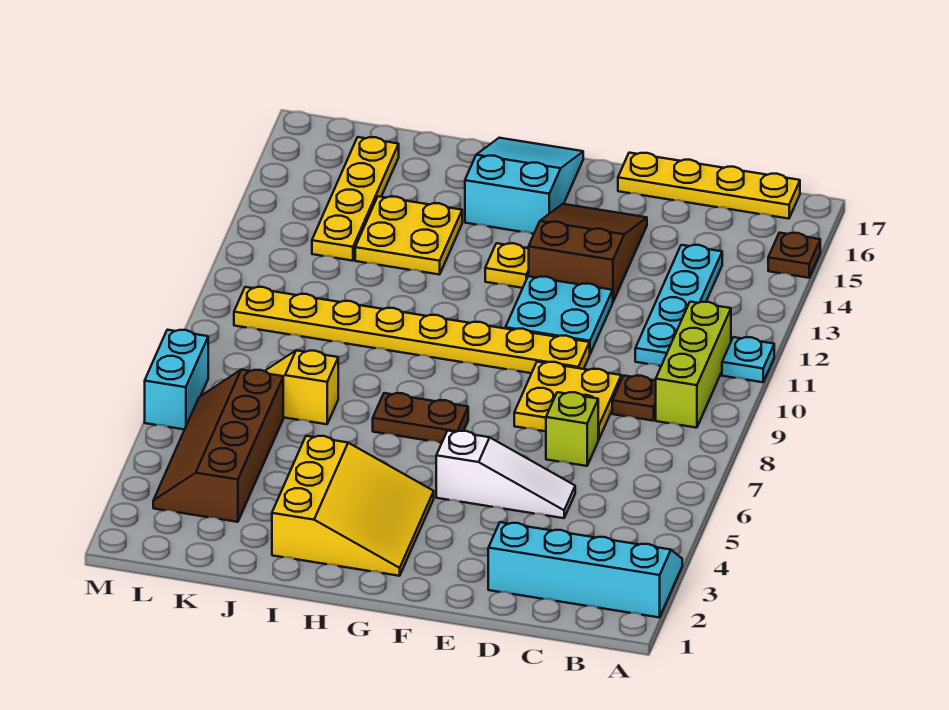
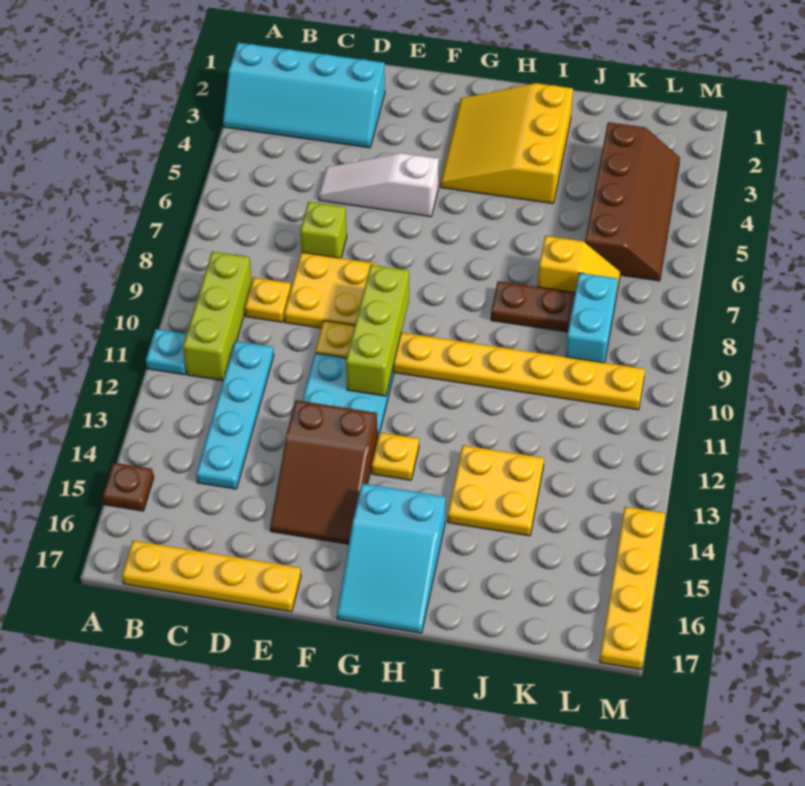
brown plate C9 level 1 -> yellow plate C9 level 1
none -> lime brick F9:F11 level 2
brown plate G7:H7 level 1 -> brown plate I8:J8 level 1
yellow plate K13:K16 level 1 -> yellow plate M14:M17 level 1
cyan brick M6:M7 level 1 -> cyan brick K8:K9 level 1

